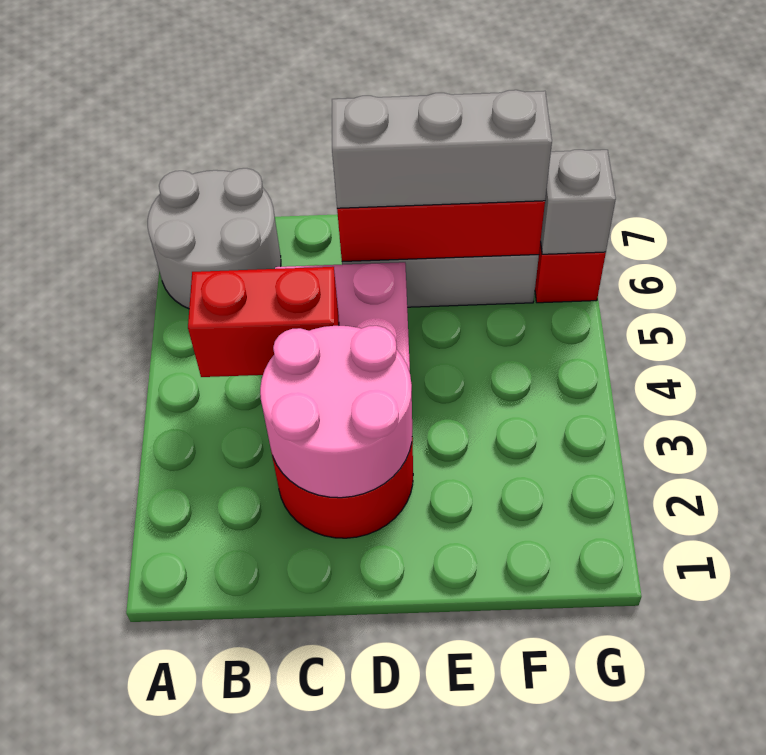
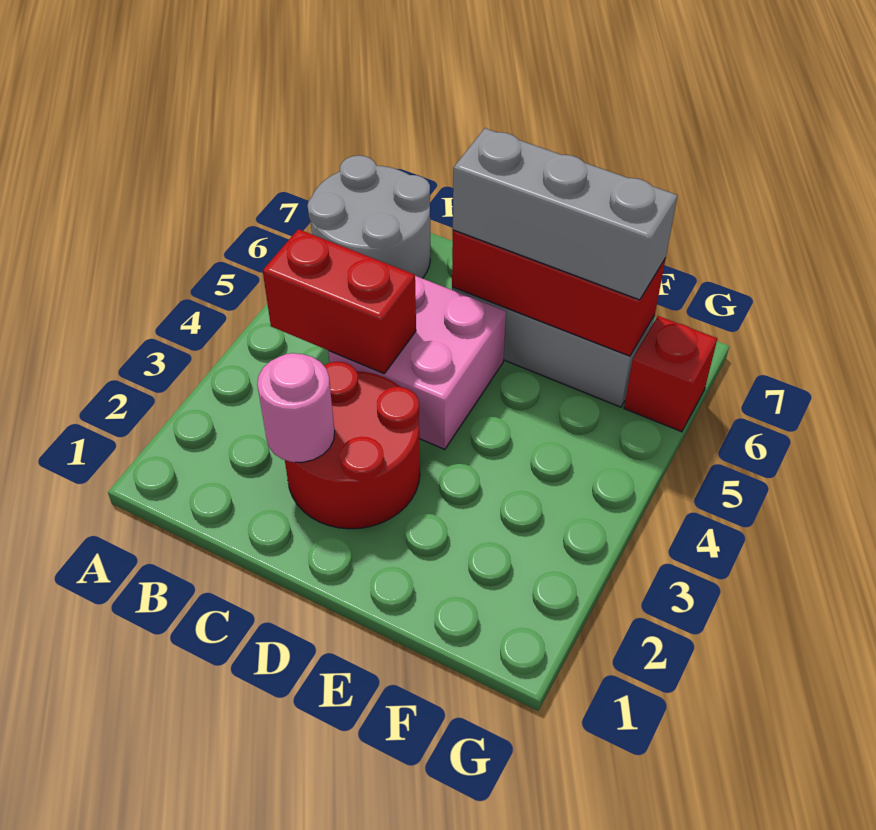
pink round brick C2:D3 level 2 -> pink round brick C2 level 2
grey brick G6 level 2 -> none

